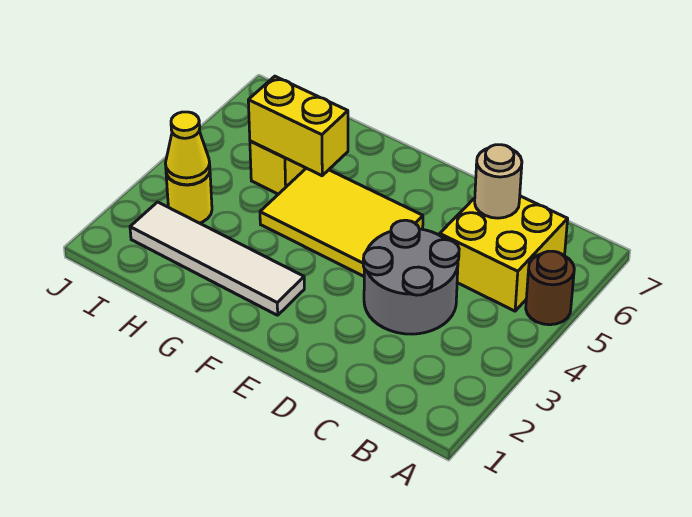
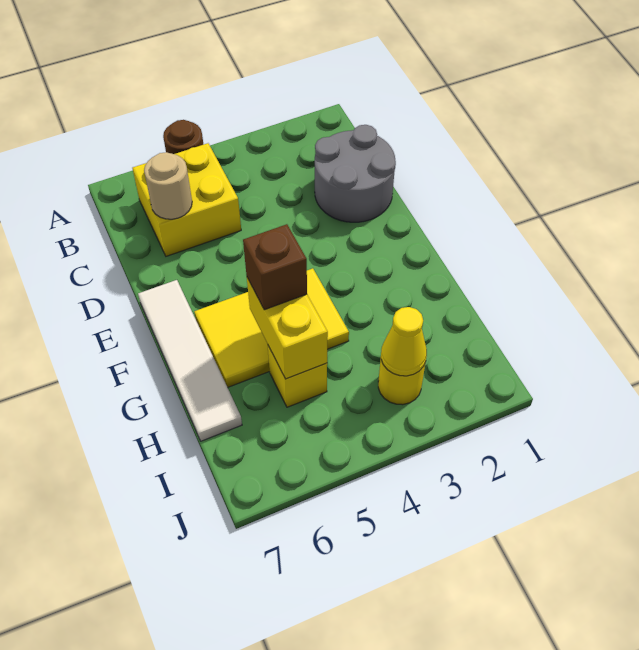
grey round brick C3:D4 level 1 -> grey round brick C1:D2 level 1
yellow tile E4:G5 level 1 -> yellow tile F4:G6 level 1
white tile F2:I2 level 1 -> white tile E7:H7 level 1
none -> brown brick G5 level 3

